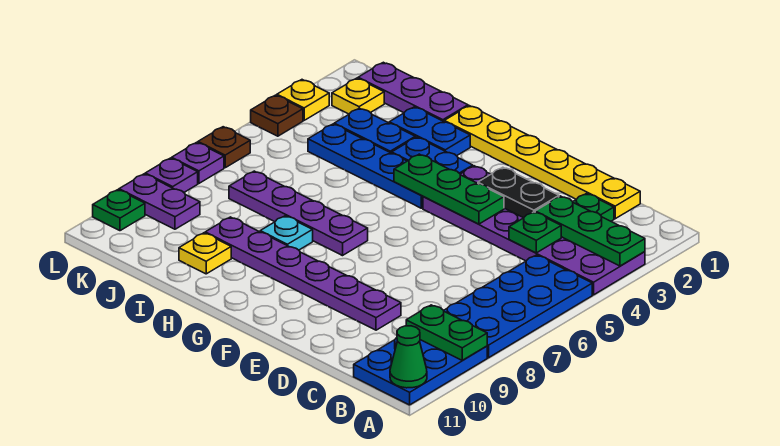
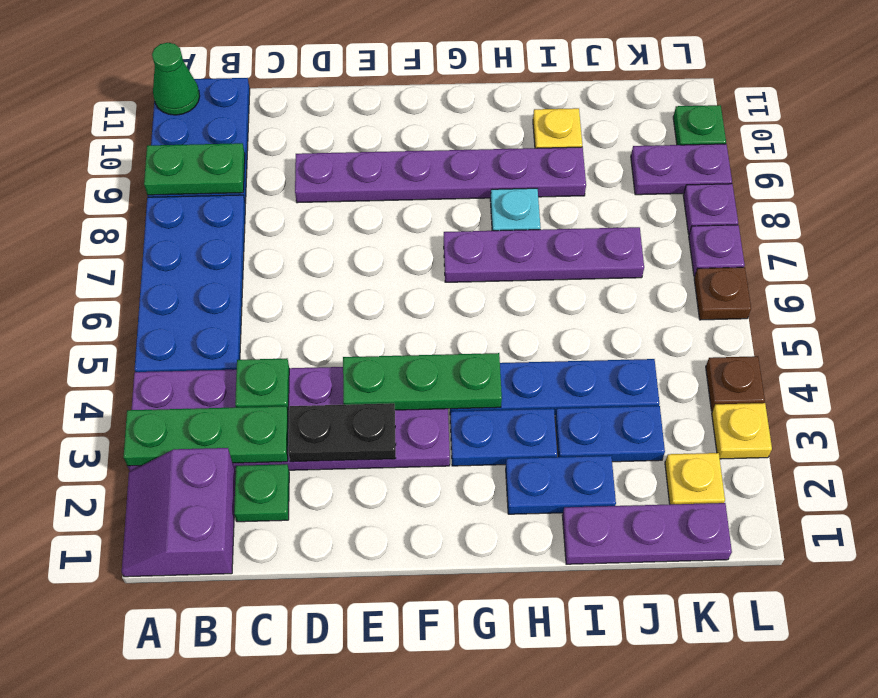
none -> purple slope A1:B2 level 1 top B
yellow plate C1:H1 level 1 -> none

